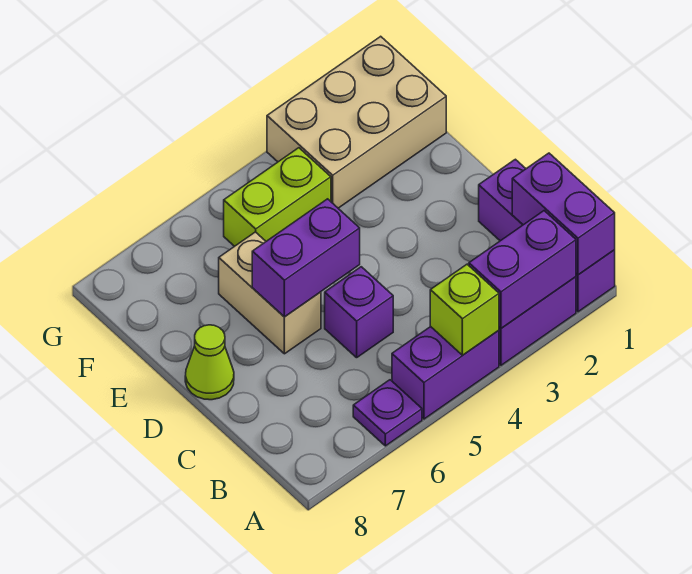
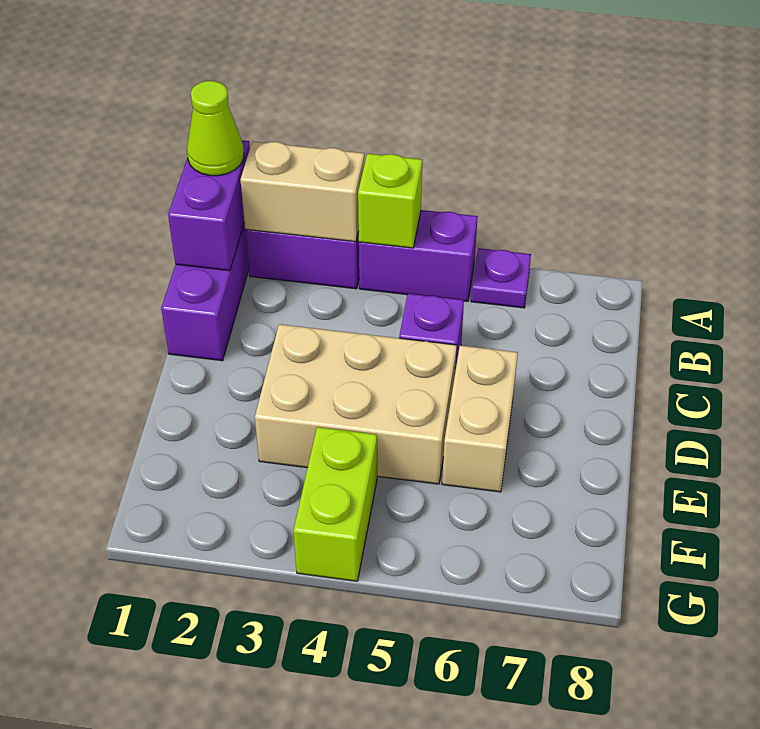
purple brick A2:A3 level 2 -> tan brick A2:A3 level 2
purple brick D5:D6 level 2 -> none
lime cone D8 level 1 -> lime cone A1 level 3
tan brick F1:G3 level 1 -> tan brick D3:E5 level 1
lime brick F4:F5 level 1 -> lime brick F4:G4 level 1

